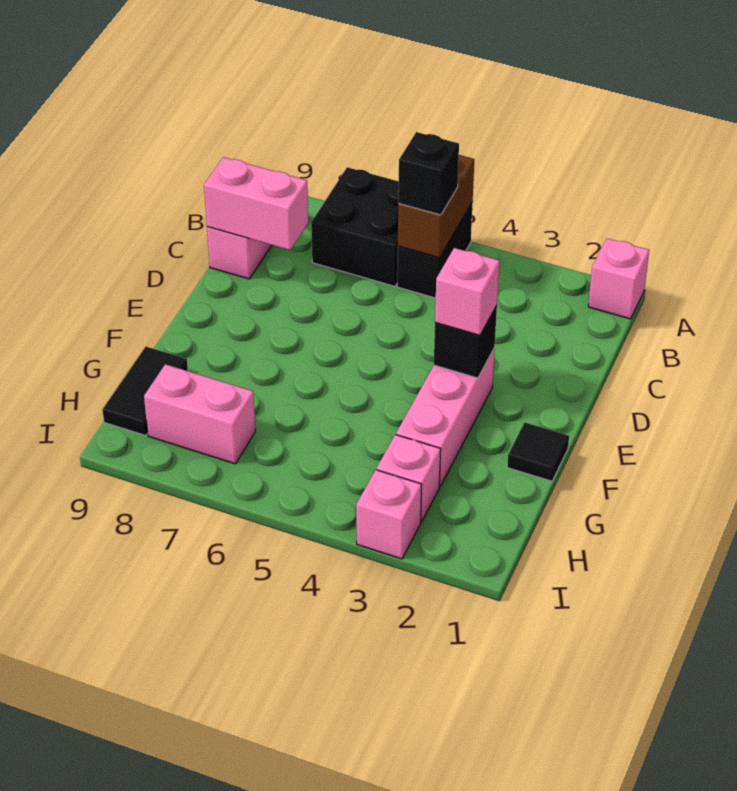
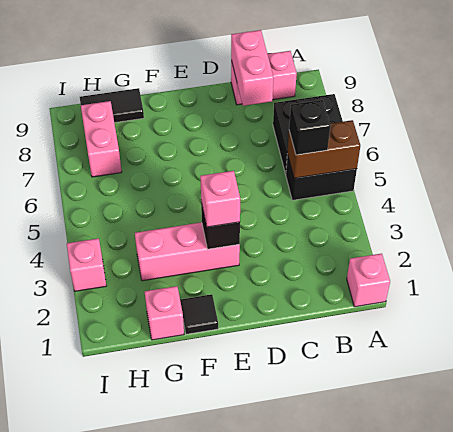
pink brick H3 level 1 -> pink brick G1 level 1

